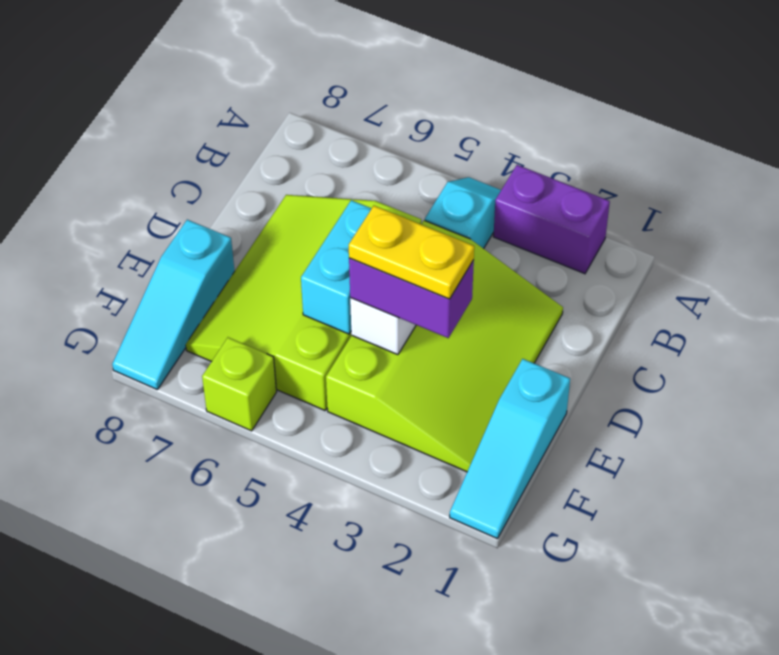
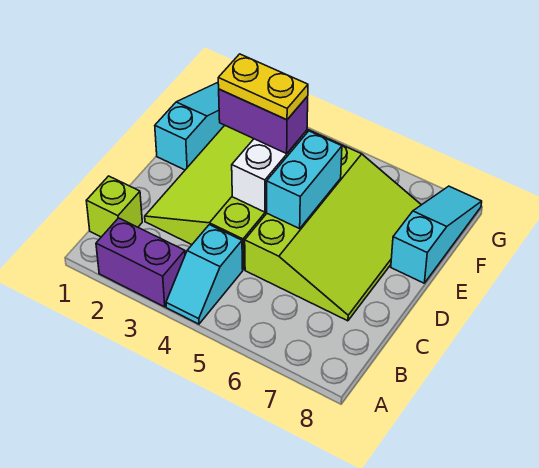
lime brick G6 level 1 -> lime brick B1 level 1

